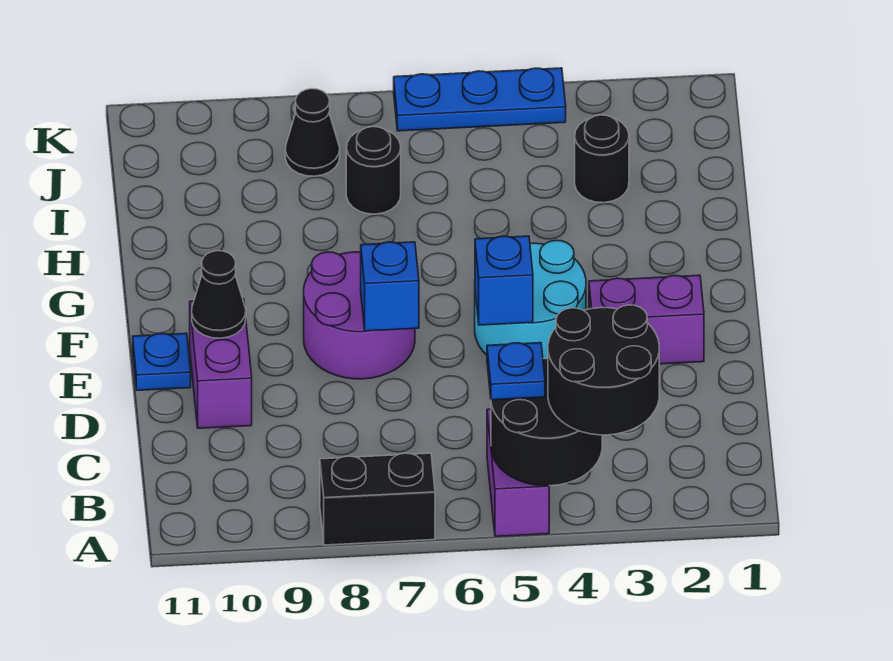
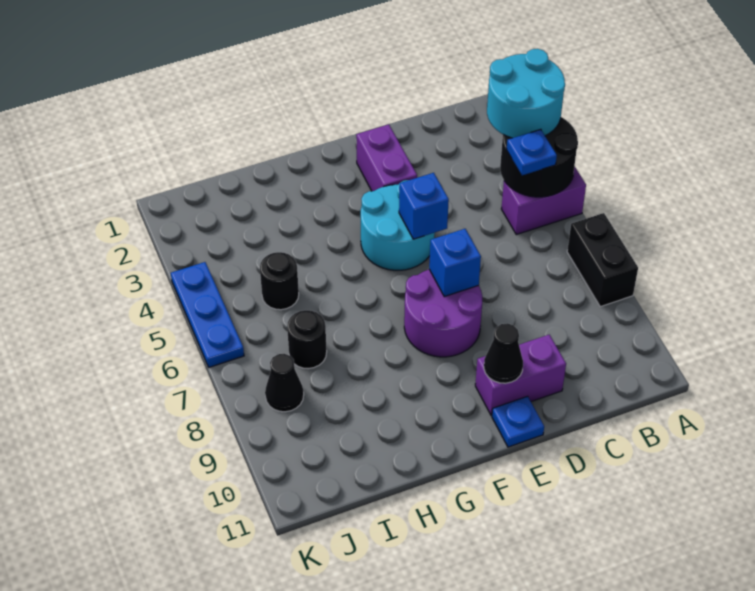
black round brick A3:B4 level 3 -> cyan round brick A3:B4 level 3
black round brick I3 level 1 -> black round brick I5 level 1

